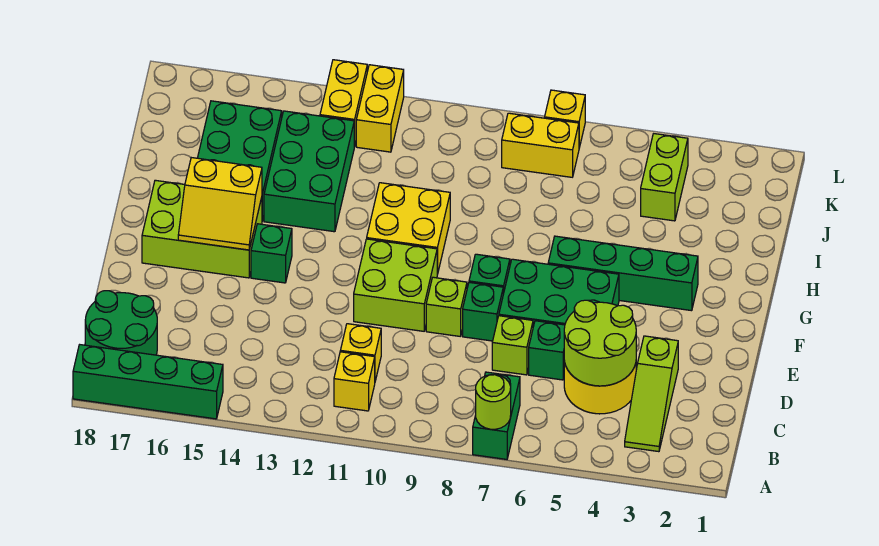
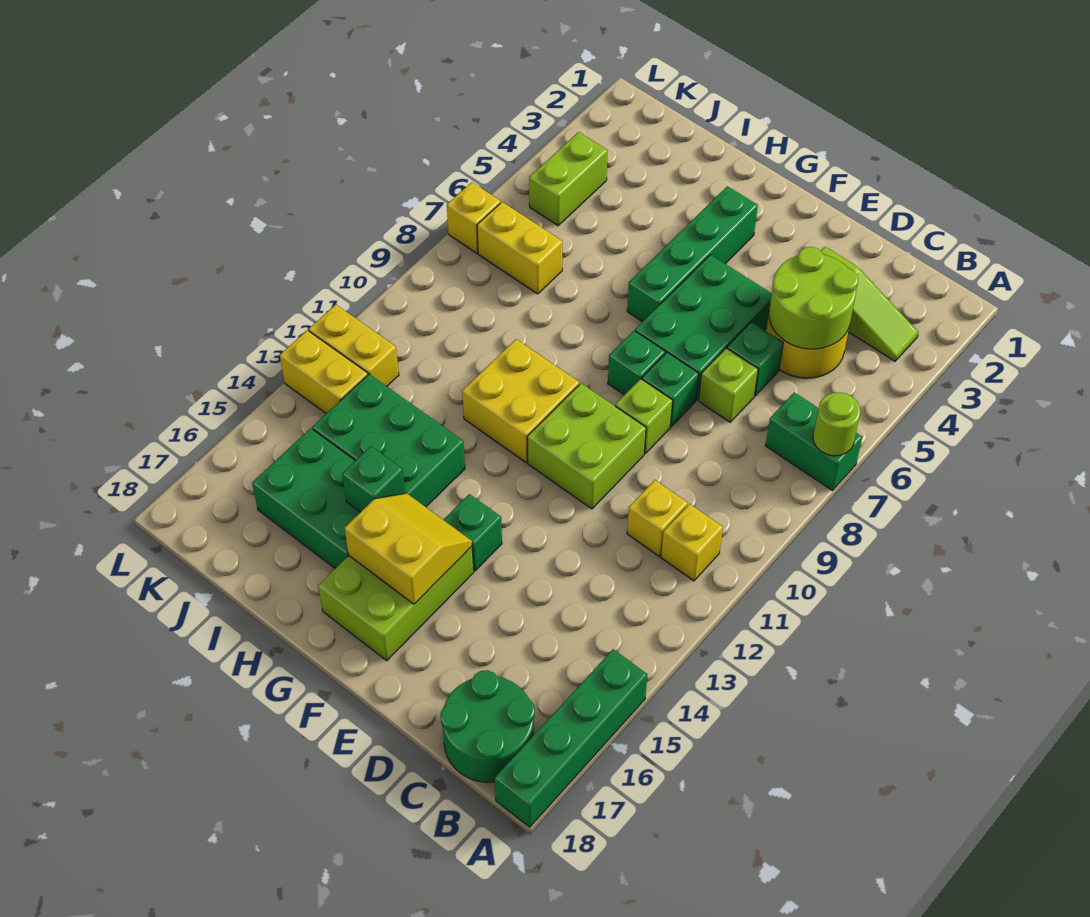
yellow slope F15:G16 level 2 top G -> yellow slope F15:G16 level 2 top 16
none -> green brick H15 level 2
lime brick J4:K4 level 1 -> lime brick K4:K5 level 1
yellow brick K7:K8 level 1 -> yellow brick J7:K7 level 1

